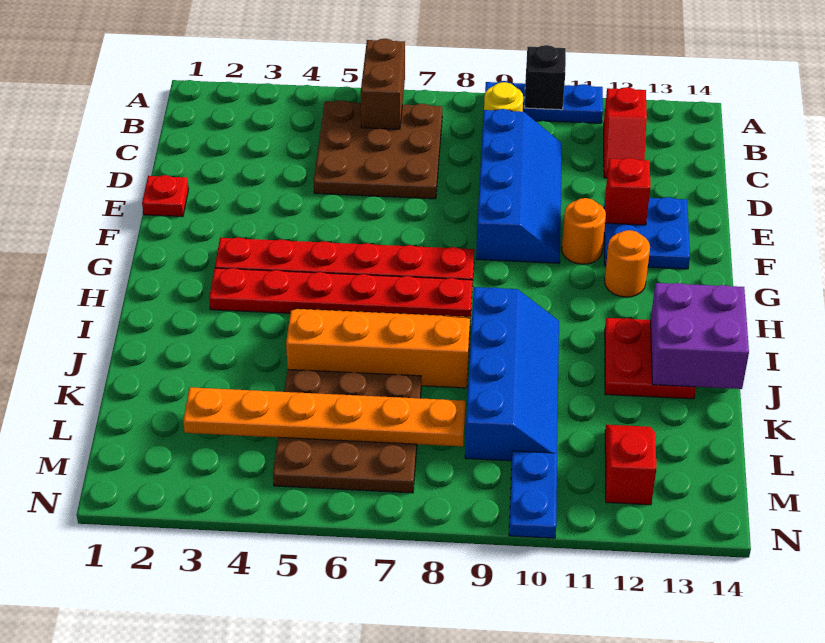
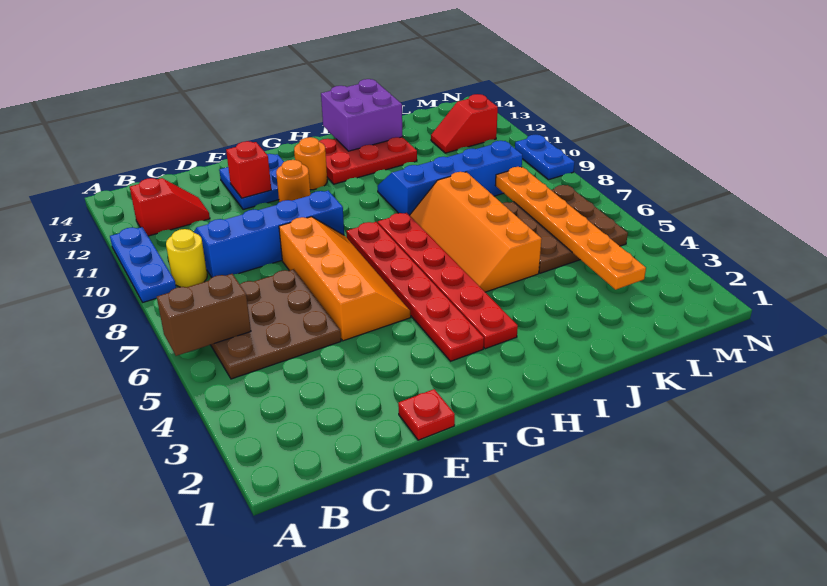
black brick A10 level 2 -> none
none -> orange slope E5:F8 level 1 top E
red plate I12:J13 level 1 -> red plate H12:J13 level 1
blue plate M10:N10 level 1 -> blue plate N9:N10 level 1

